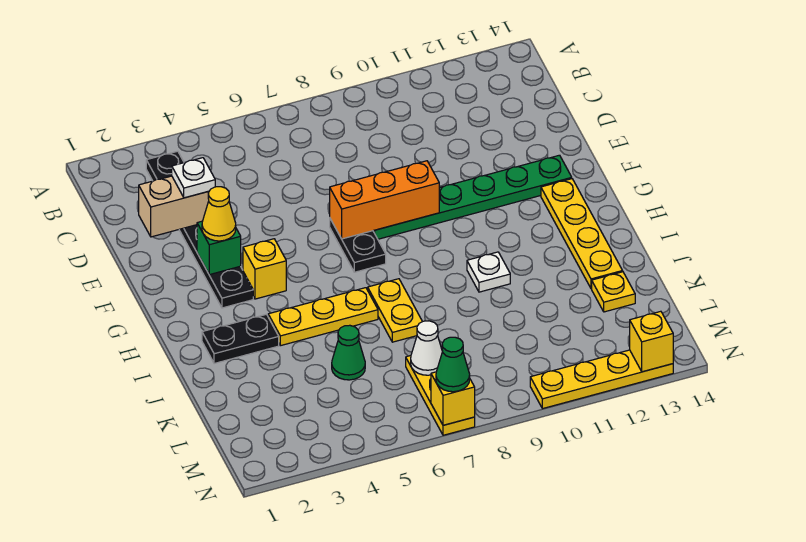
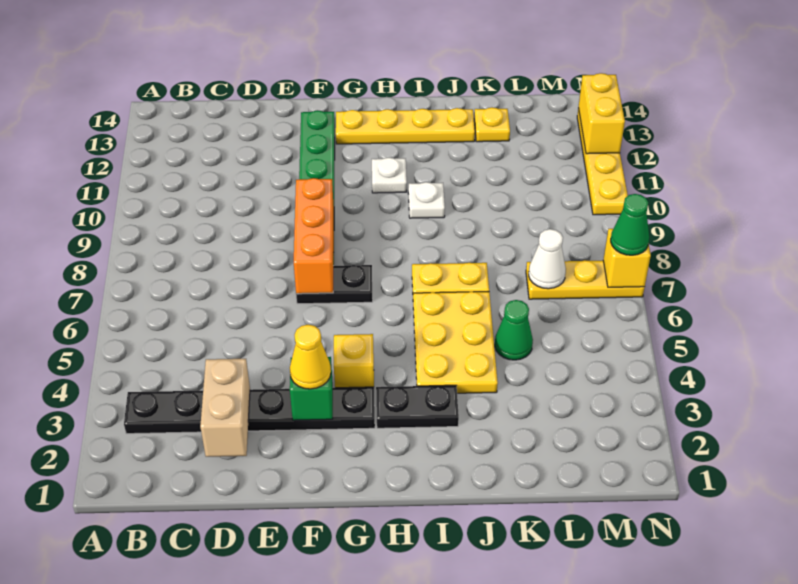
white plate D3 level 3 -> white plate H11 level 1
black plate I2:I3 level 1 -> black plate H3:I3 level 1
yellow plate I4:I6 level 1 -> yellow plate I4:J6 level 1
yellow brick N13 level 2 -> yellow brick N12:N13 level 2

